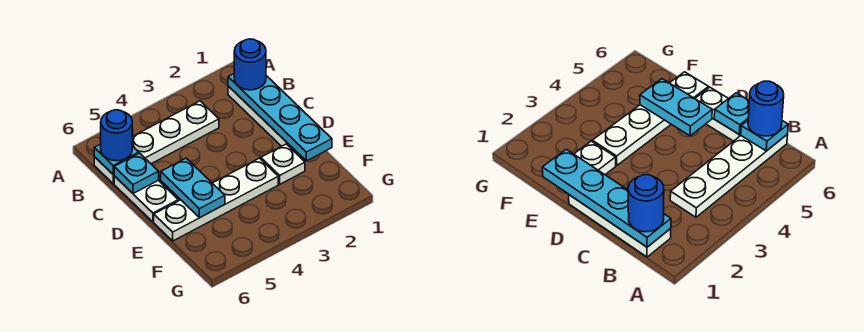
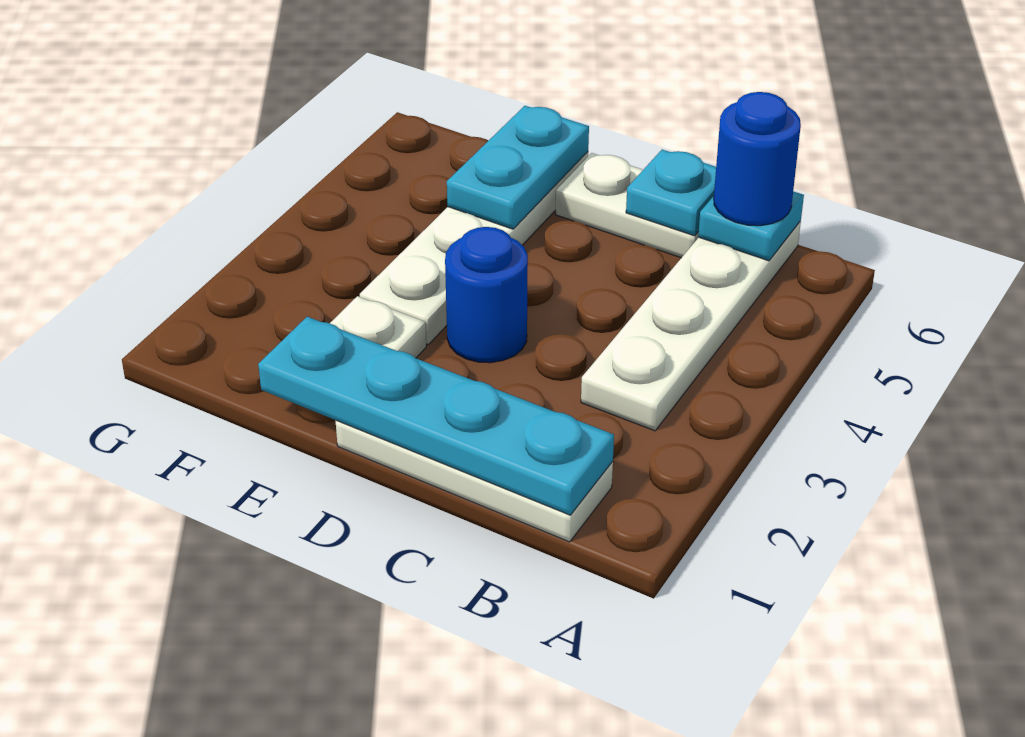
blue round brick B1 level 3 -> blue round brick D3 level 1
cyan plate D5:E5 level 2 -> cyan plate E5:E6 level 2

